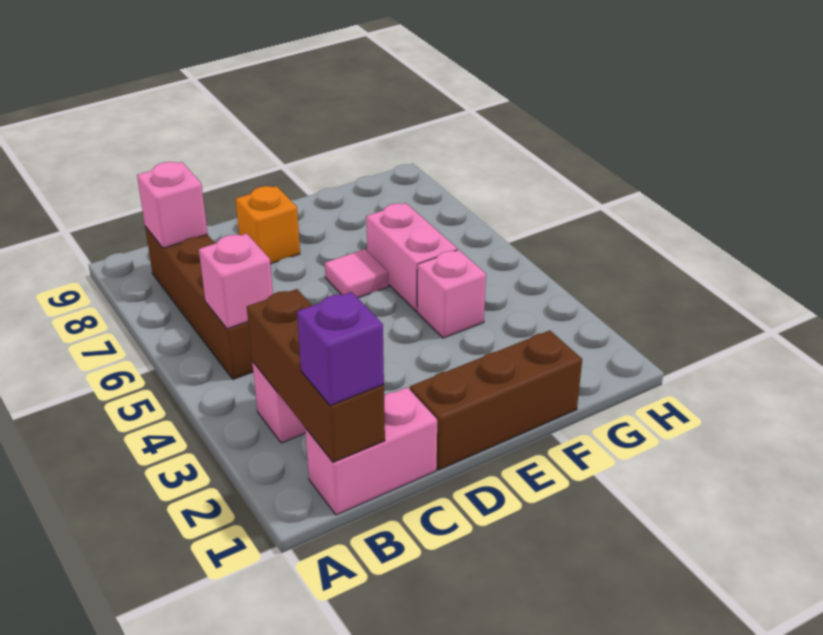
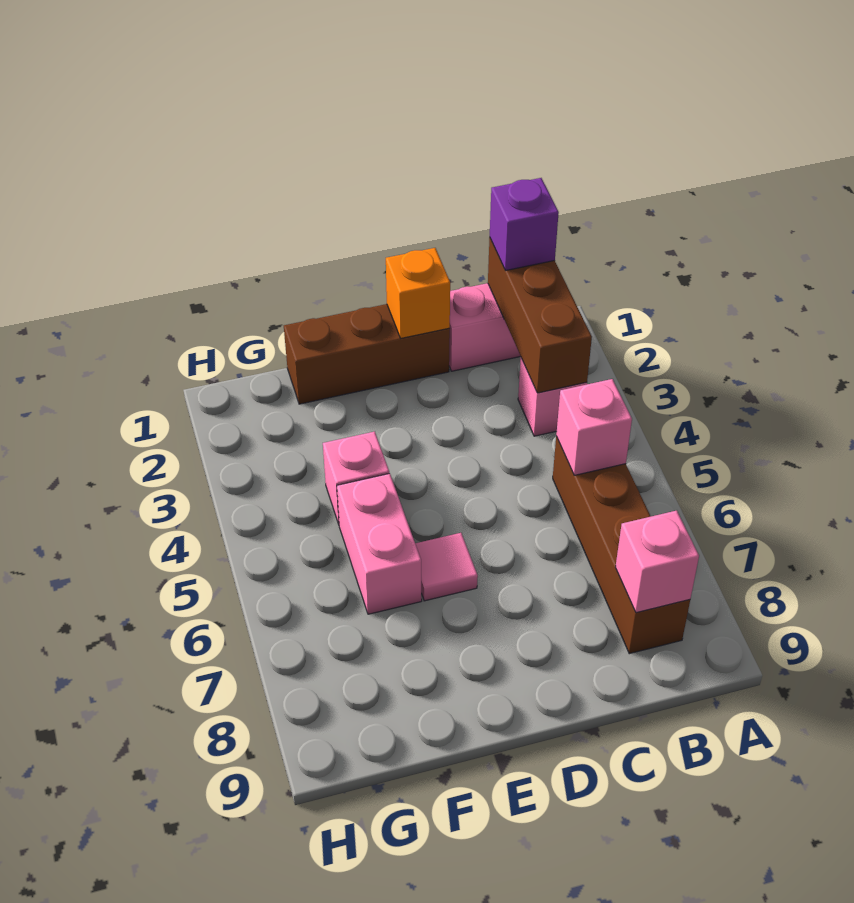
orange brick D8 level 1 -> orange brick D1 level 2

